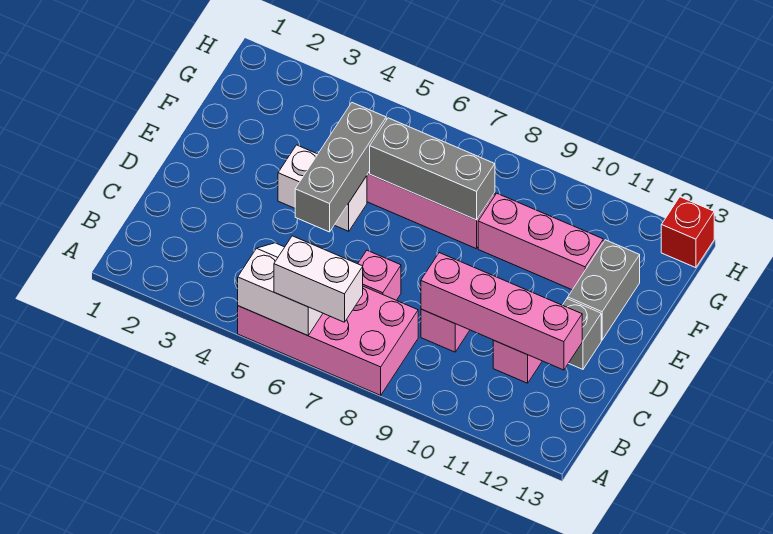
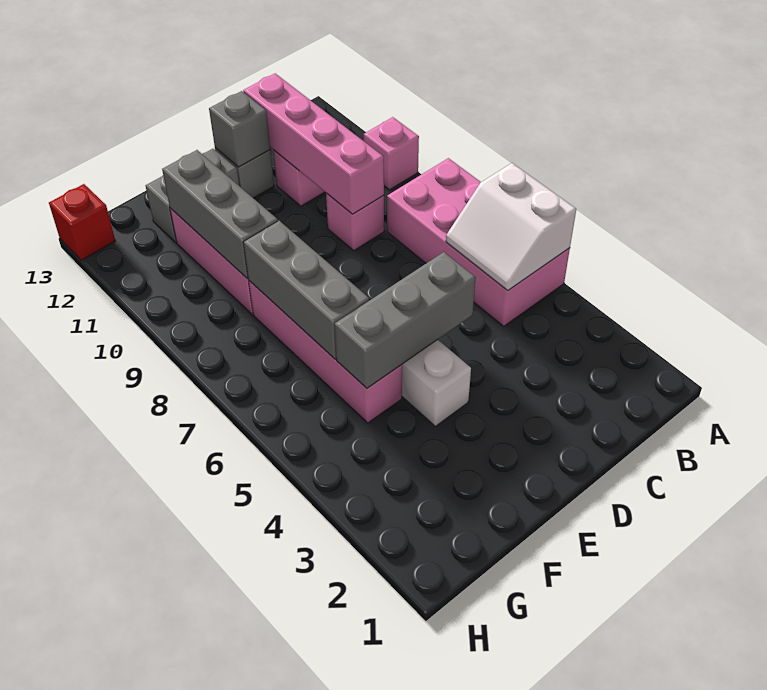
white brick A6:A7 level 3 -> none
pink brick C7 level 1 -> pink brick A10 level 1
none -> grey brick D12 level 2
none -> grey brick F9:F11 level 2

